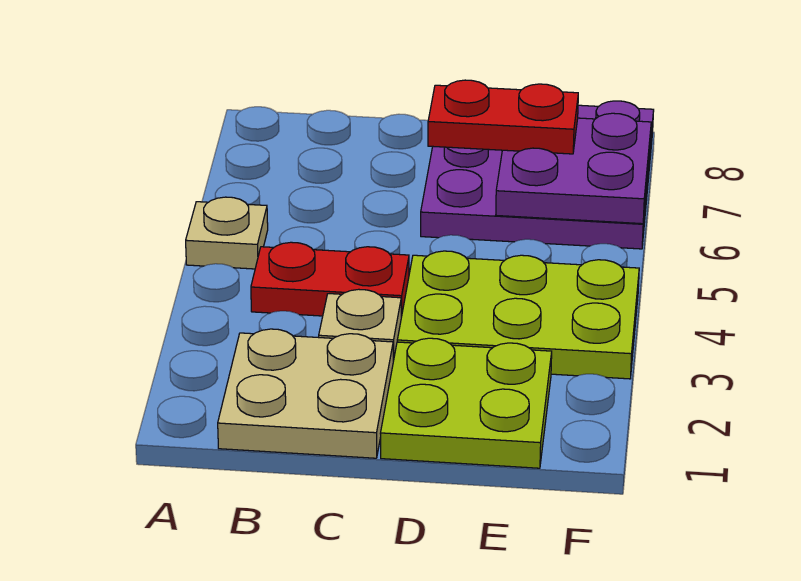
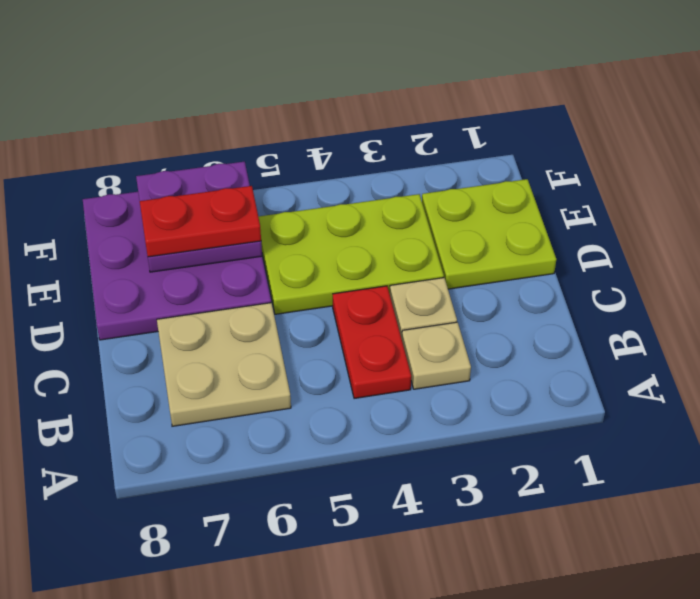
tan plate A5 level 1 -> tan plate B3 level 1
tan plate B1:C2 level 1 -> tan plate B6:C7 level 1
lime plate D3:F4 level 1 -> lime plate D3:E5 level 1
red plate D7:E7 level 3 -> red plate E6:E7 level 3

